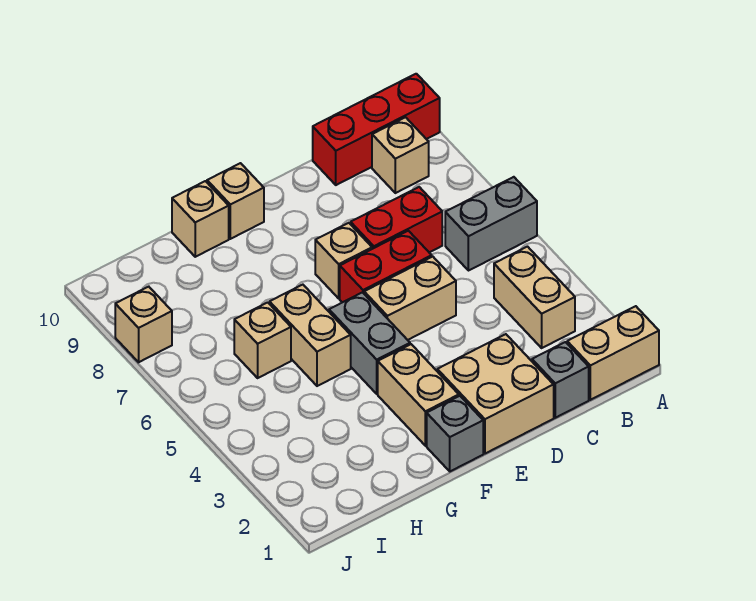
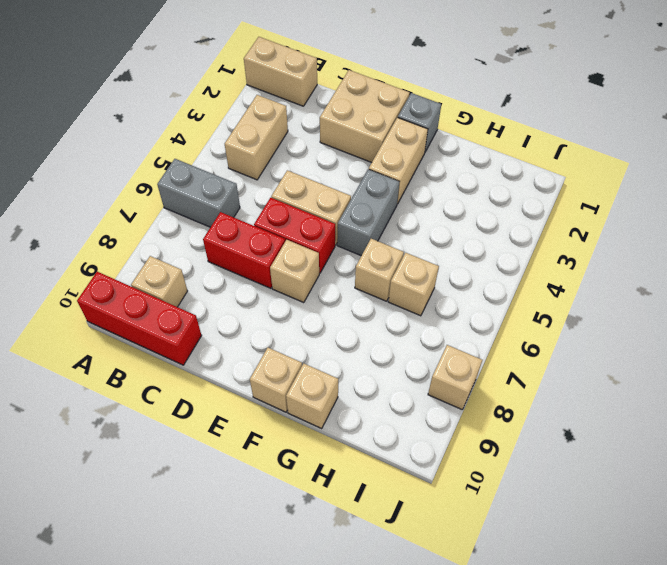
grey brick C1 level 1 -> none
tan brick G5:G6 level 1 -> tan brick G6 level 1

